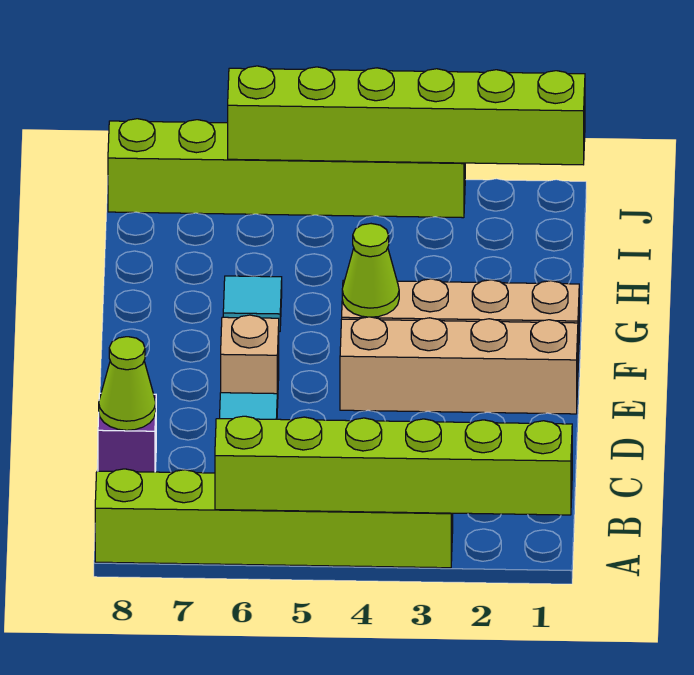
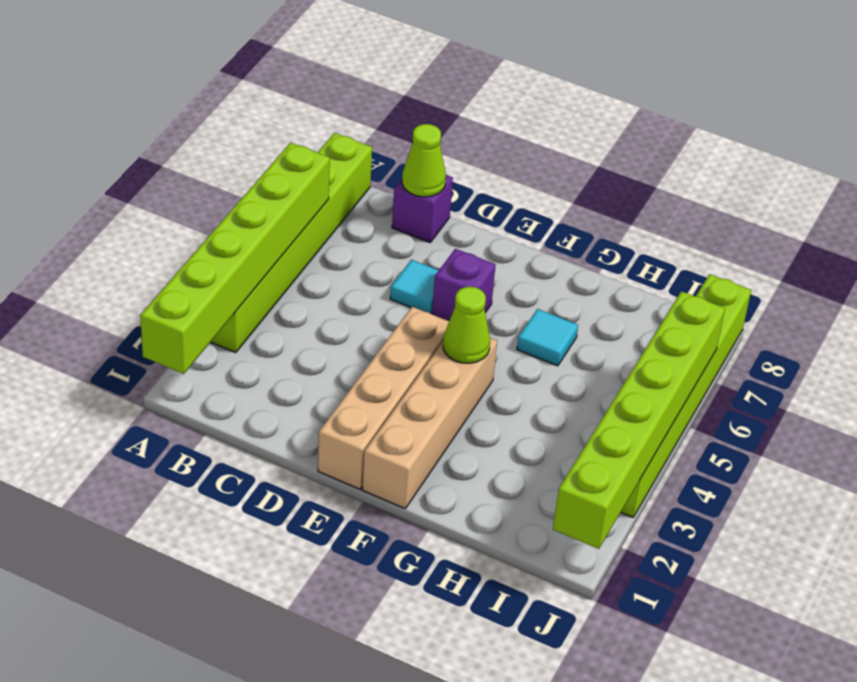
tan brick E6 level 1 -> purple brick E6 level 1

